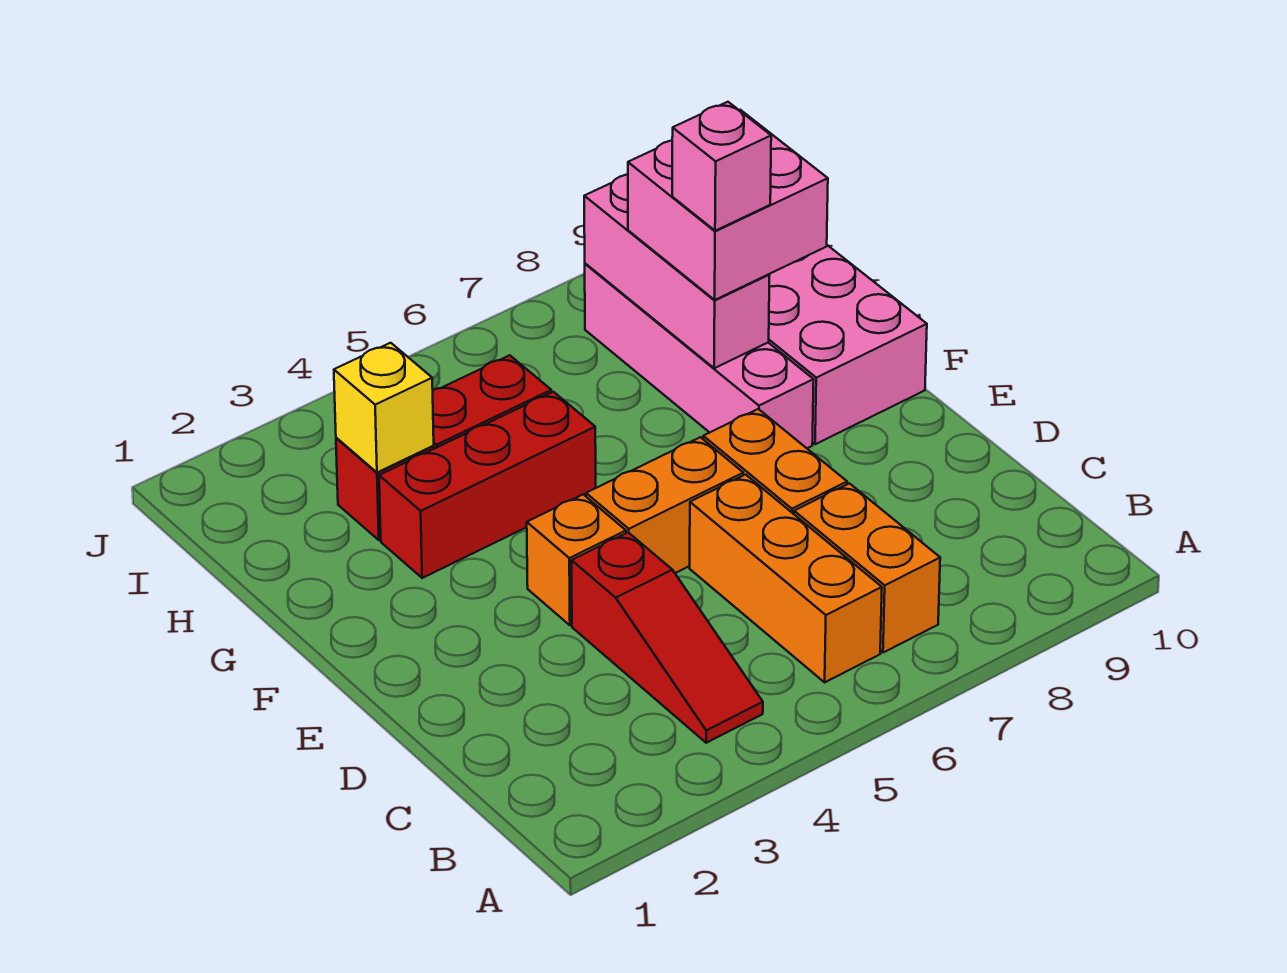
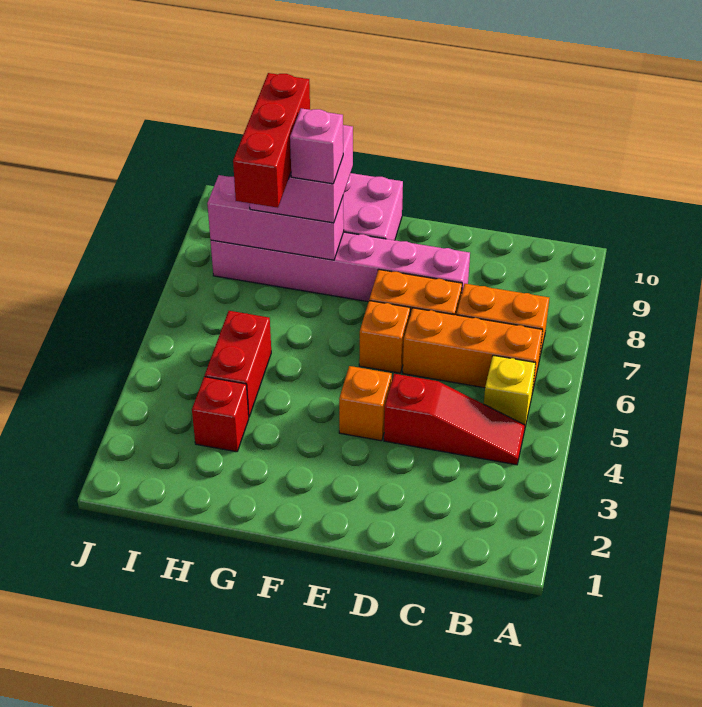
orange brick E5:E6 level 1 -> orange brick E6 level 1
pink brick F8:I8 level 1 -> pink brick D8:I8 level 1
red brick G3:G5 level 1 -> red brick H7:H9 level 4
yellow brick H3 level 2 -> yellow brick B5 level 1

